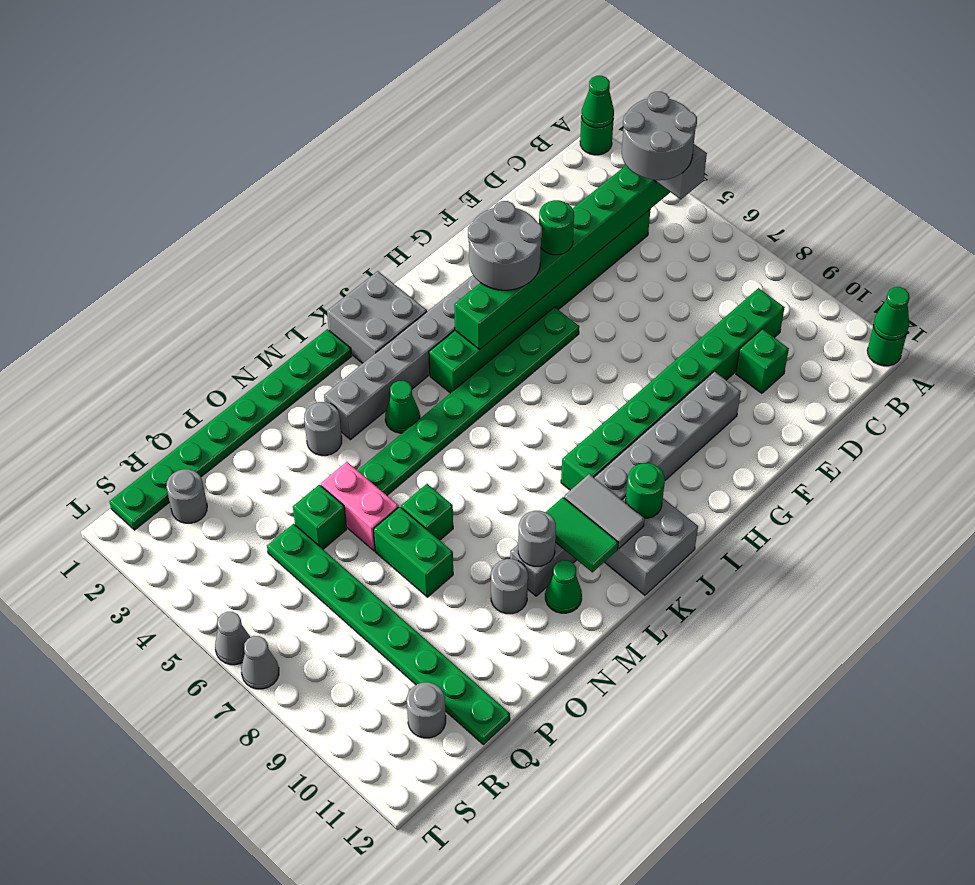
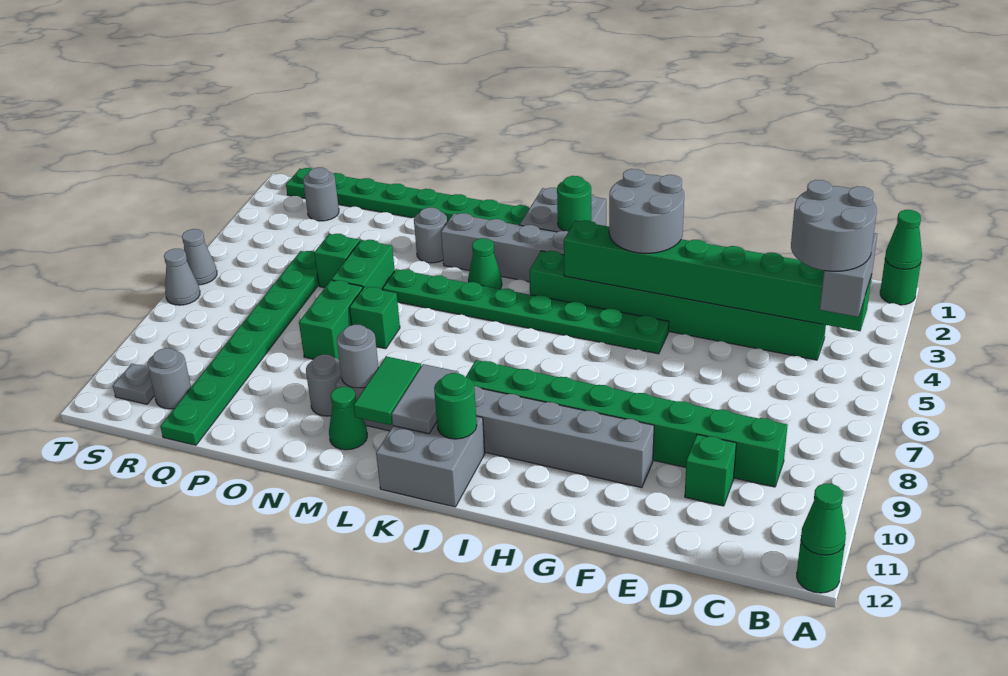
green round brick F4 level 3 -> green round brick J2 level 2
pink brick O5:O6 level 1 -> green brick O5:O6 level 1
none -> grey plate S11 level 1

